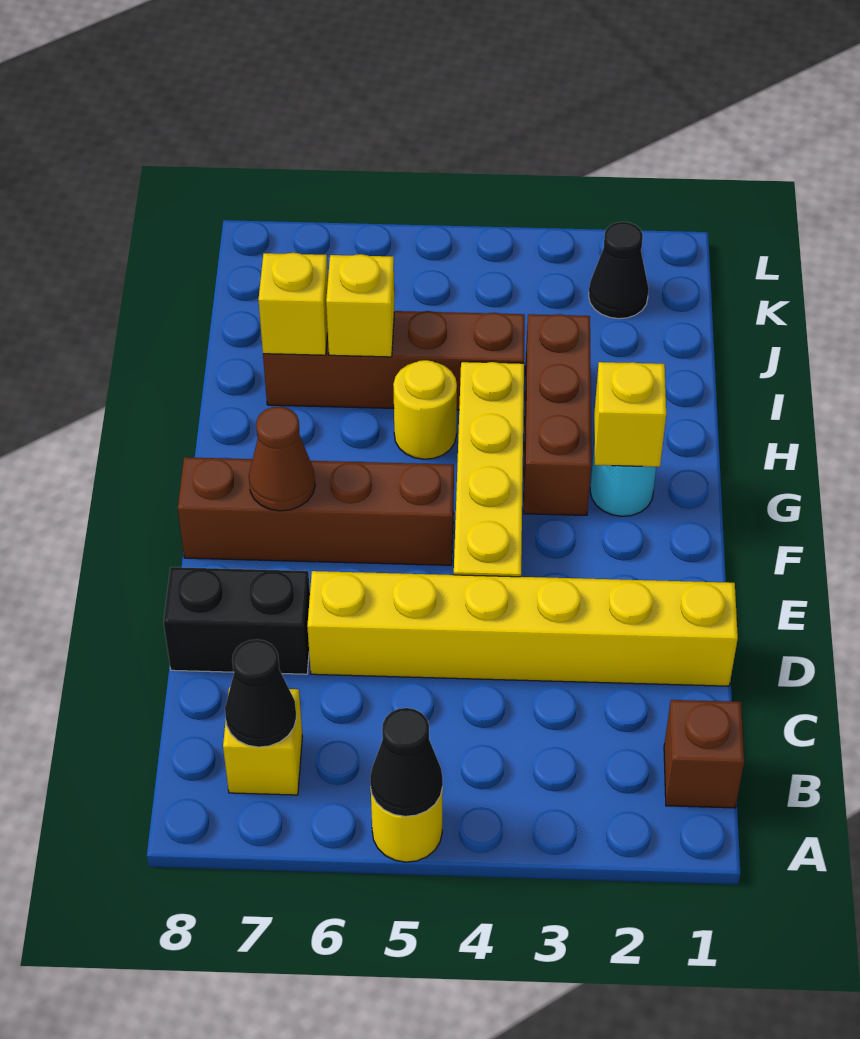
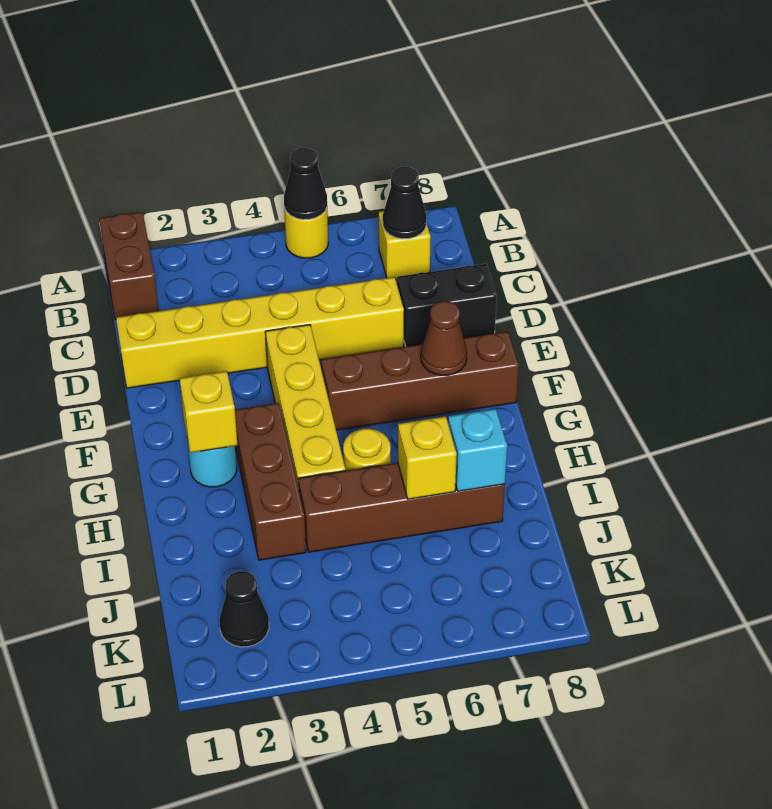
brown brick B1 level 1 -> brown brick A1:B1 level 1
yellow brick I7 level 2 -> cyan brick I7 level 2

